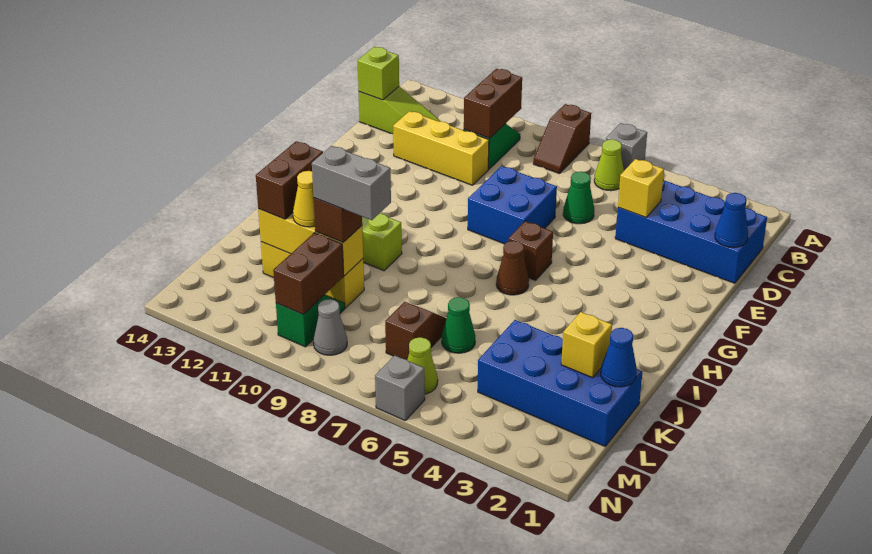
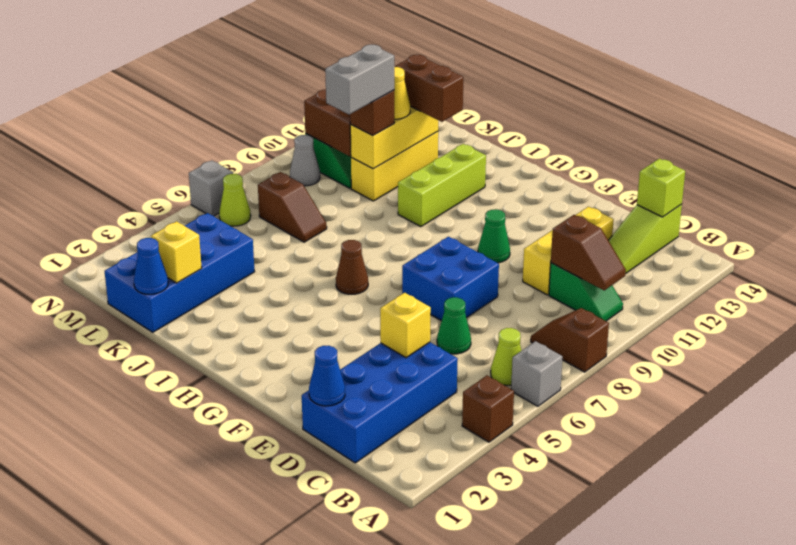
brown brick B10:C10 level 2 -> brown slope B10:C10 level 2 top C
brown brick G6 level 1 -> brown brick A4 level 1
green cone K6 level 1 -> green cone F10 level 1

